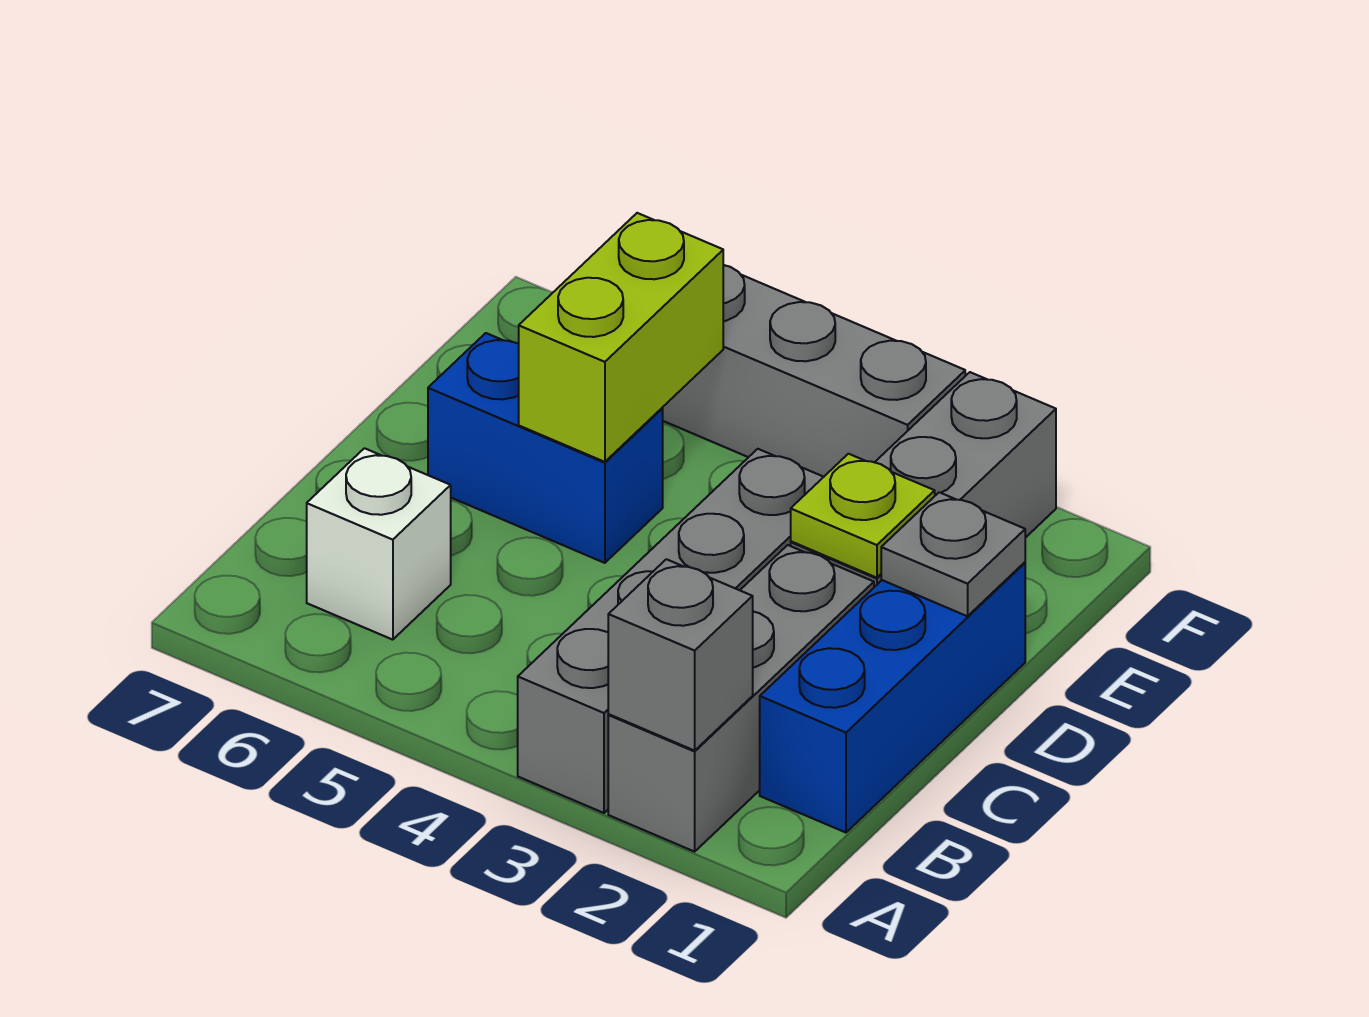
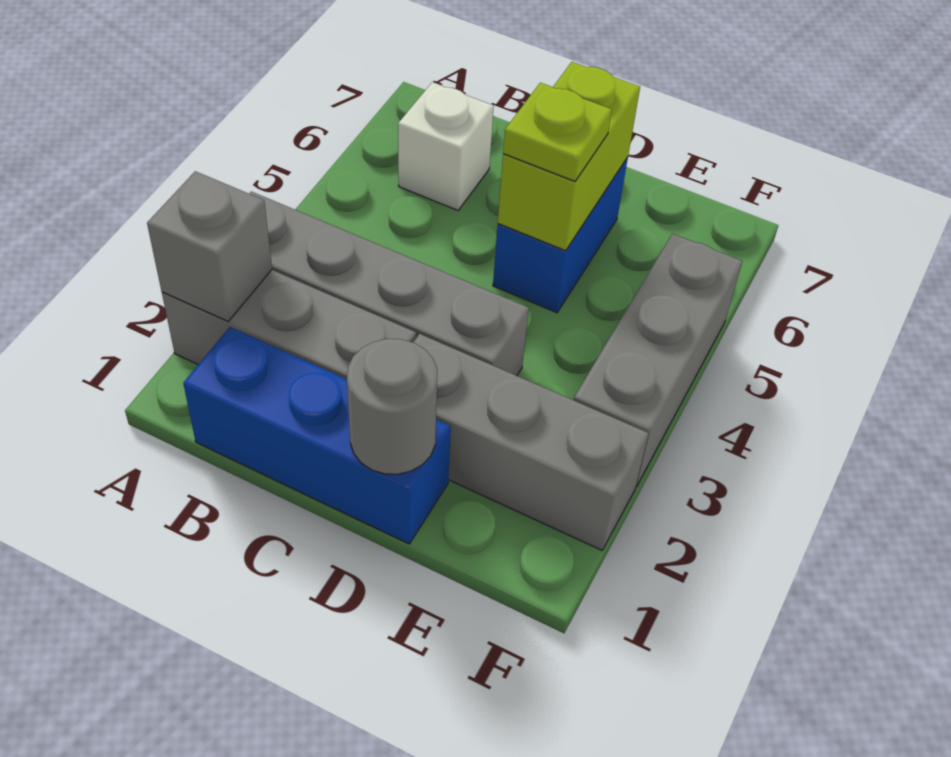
grey plate D1 level 2 -> grey round brick D1 level 2
lime plate D2 level 2 -> lime plate D5 level 3
lime brick D5:E5 level 2 -> lime brick D5:D6 level 2

